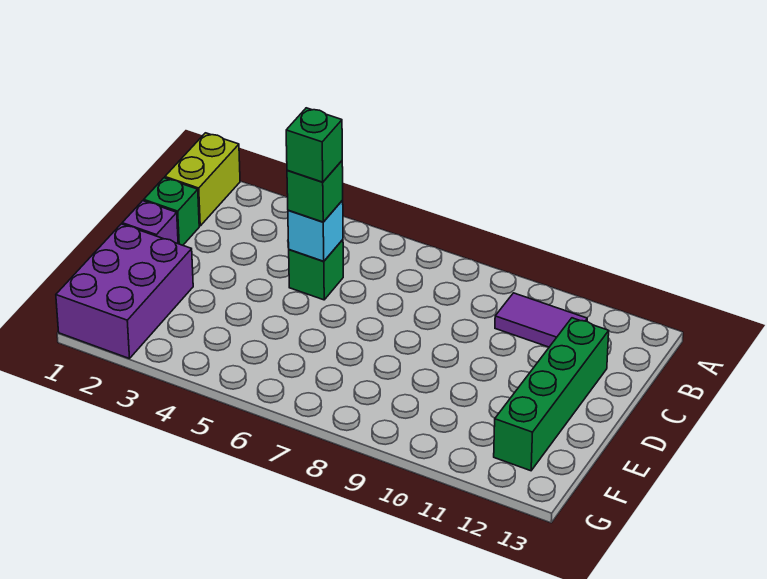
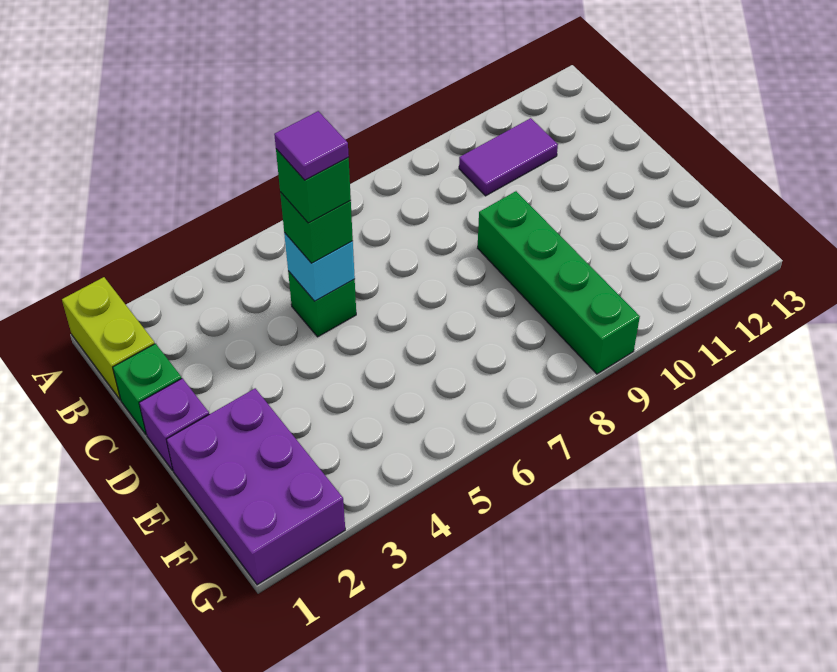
none -> purple tile C5 level 5
green brick C12:F12 level 1 -> green brick D9:G9 level 1

